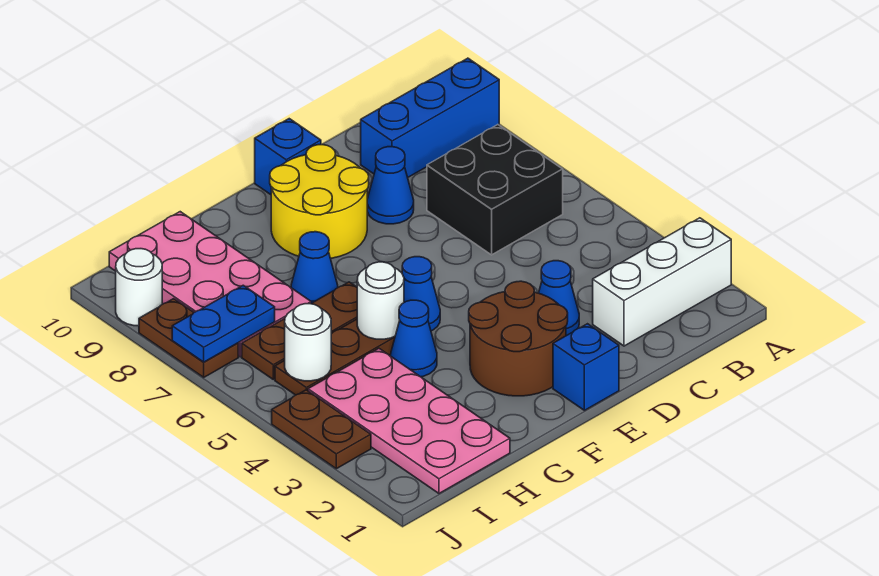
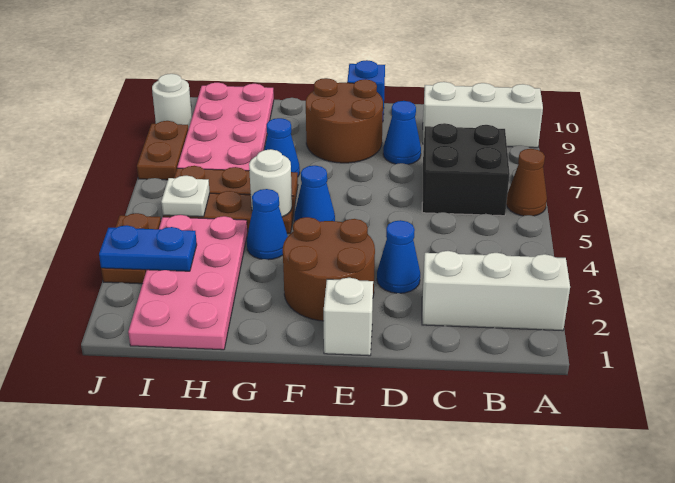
none -> brown cone A6 level 1
blue brick A9:C9 level 1 -> white brick A9:C9 level 1
blue brick E1 level 1 -> white brick E1 level 1
yellow round brick E8:F9 level 1 -> brown round brick E8:F9 level 1
white round brick I5 level 2 -> white plate I5 level 2
blue plate I7:J7 level 2 -> blue plate I3:J3 level 2

